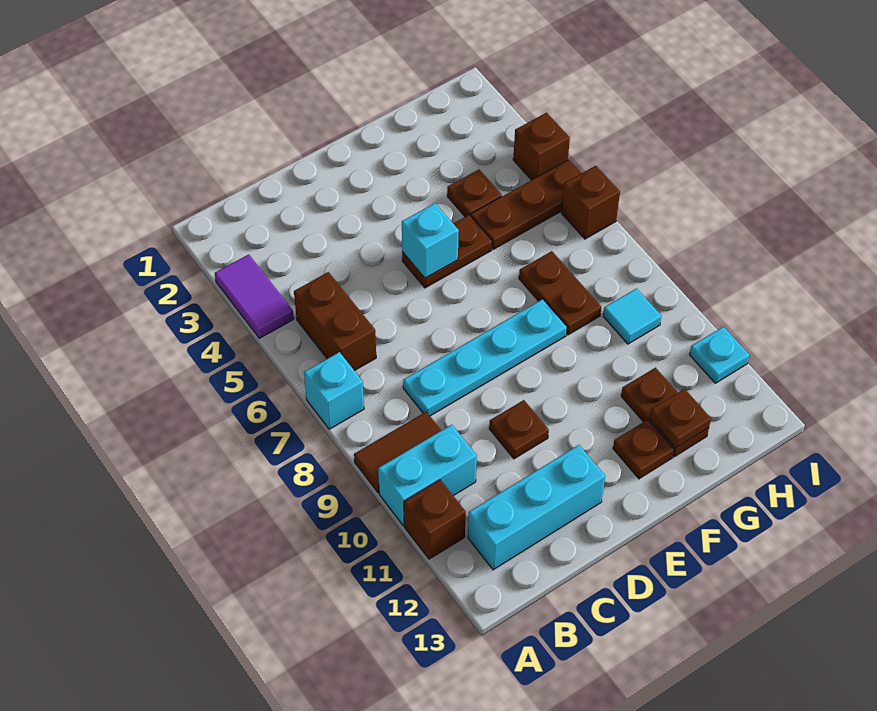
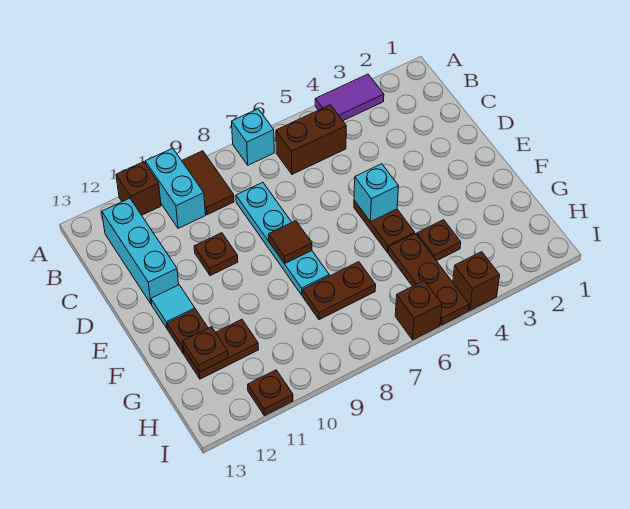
none -> brown tile E8 level 2
cyan tile H9 level 1 -> cyan tile E12 level 1
cyan plate I11 level 1 -> brown plate I11 level 1

